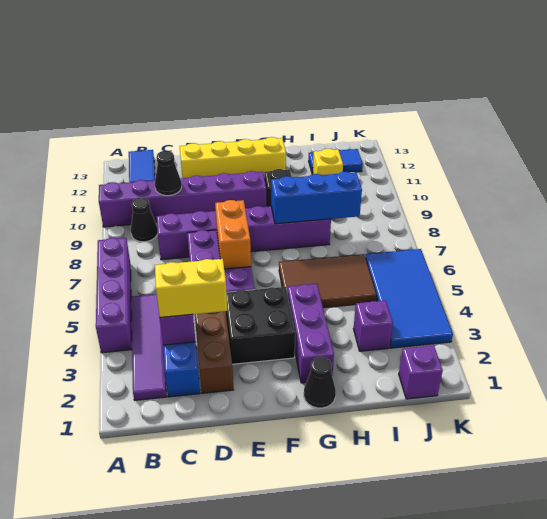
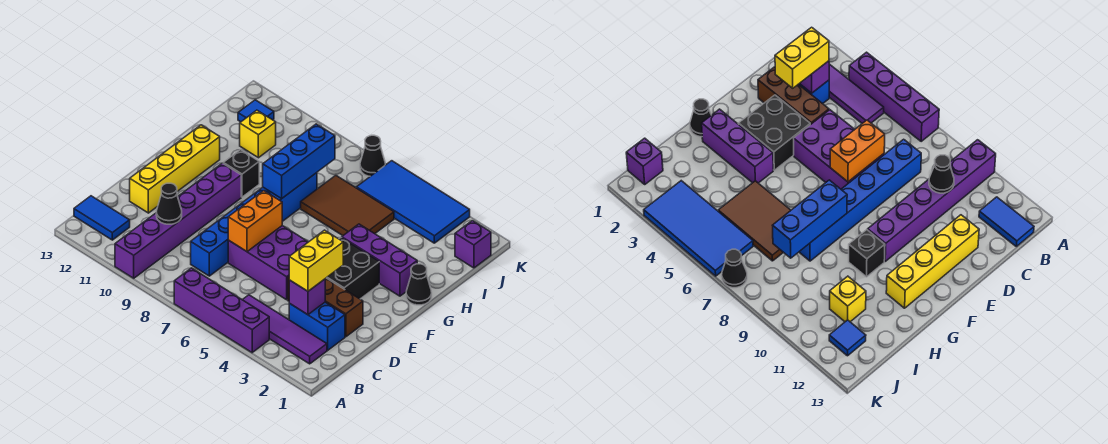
black cone B9 level 1 -> black cone K7 level 1
purple brick C8:H8 level 1 -> blue brick C8:H8 level 1
orange brick E6:E7 level 2 -> orange brick D7:E7 level 2
brown tile G5:I6 level 1 -> brown tile H5:I7 level 1
purple brick I3 level 1 -> none
blue tile I12:J12 level 1 -> blue tile J12 level 1

